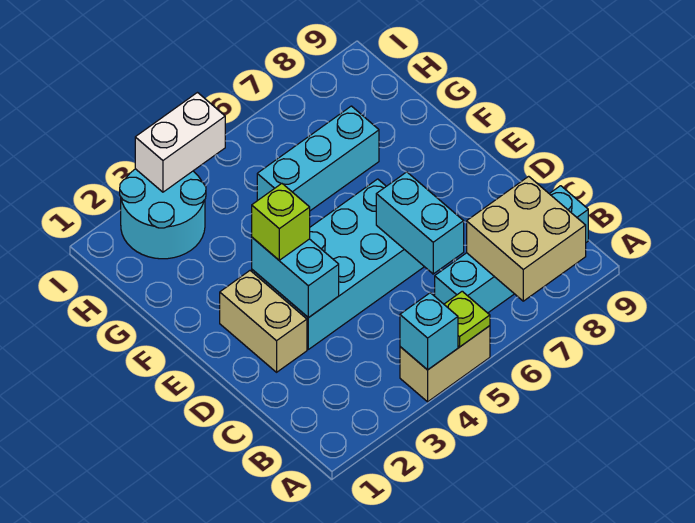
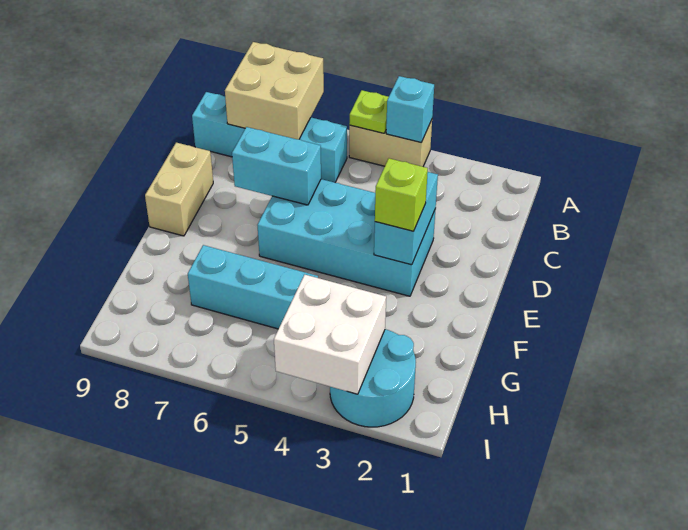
cyan brick C6:D6 level 2 -> cyan brick D6:D7 level 2
tan brick D2:E2 level 1 -> tan brick D9:E9 level 1
white brick I3:I4 level 2 -> white brick H3:I4 level 2

